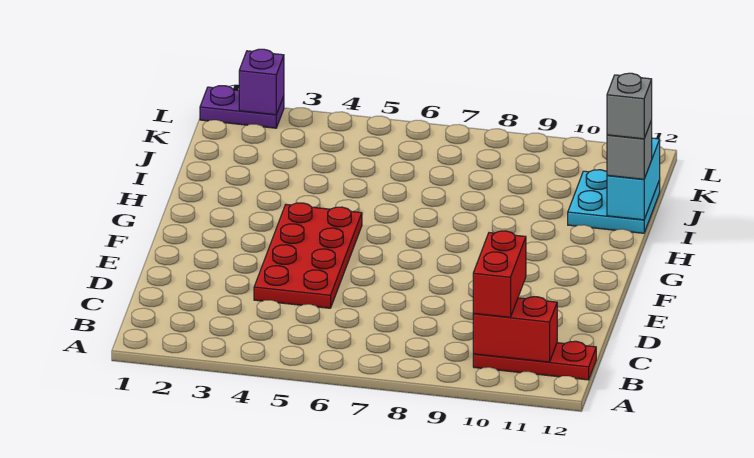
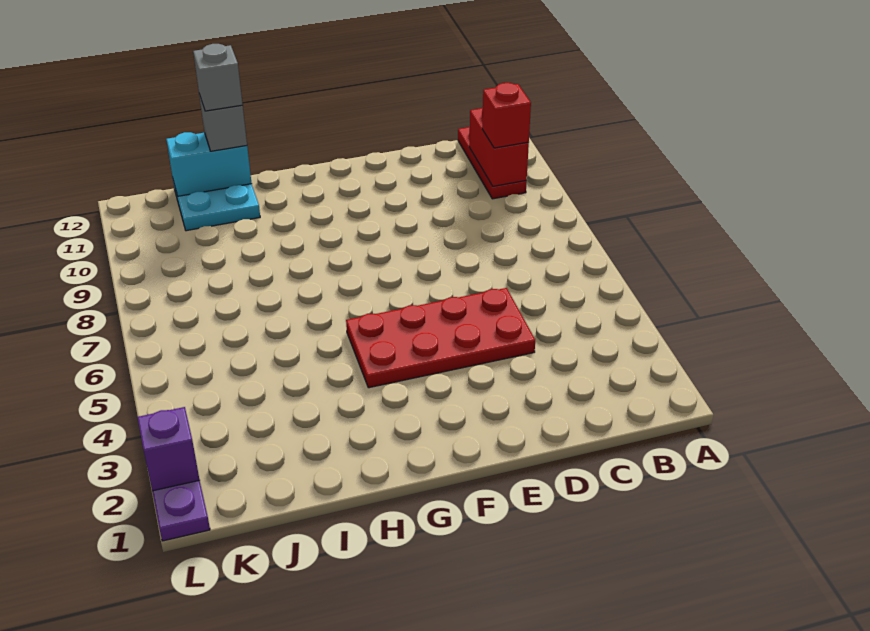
red brick B10:C10 level 3 -> red brick B10 level 3

